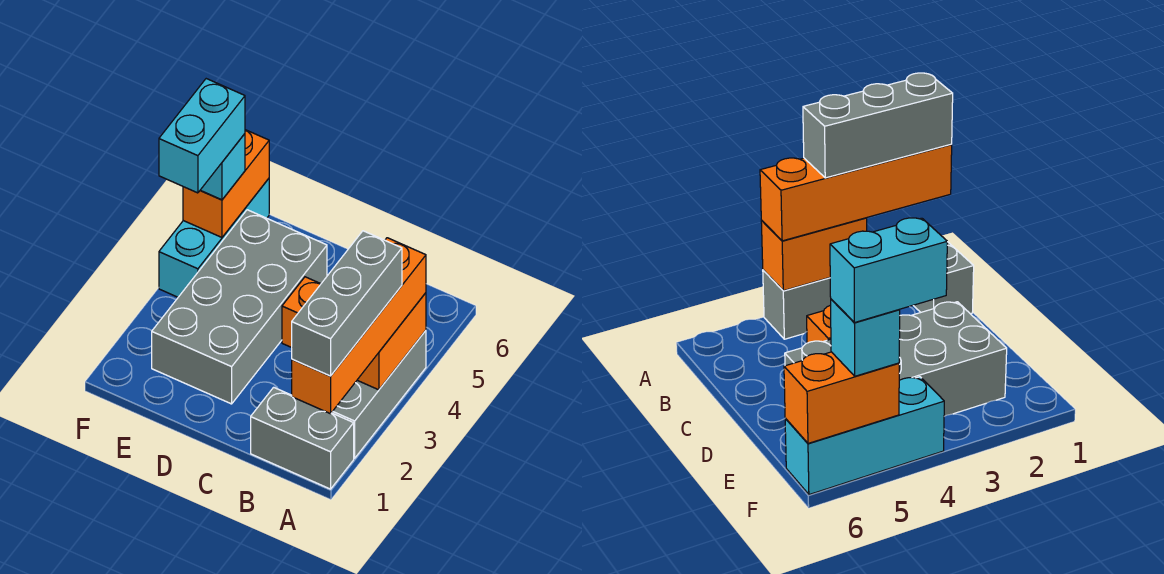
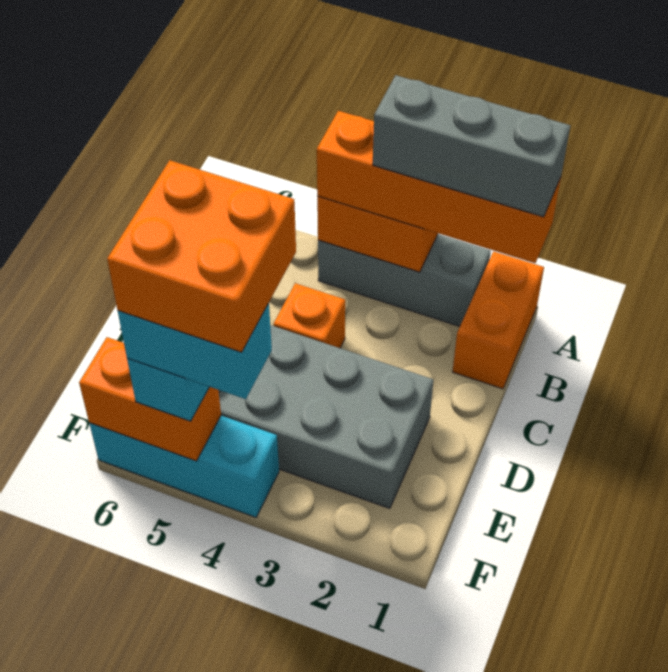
grey brick A1:B1 level 1 -> orange brick A1:B1 level 1
none -> orange brick E4:F5 level 5

